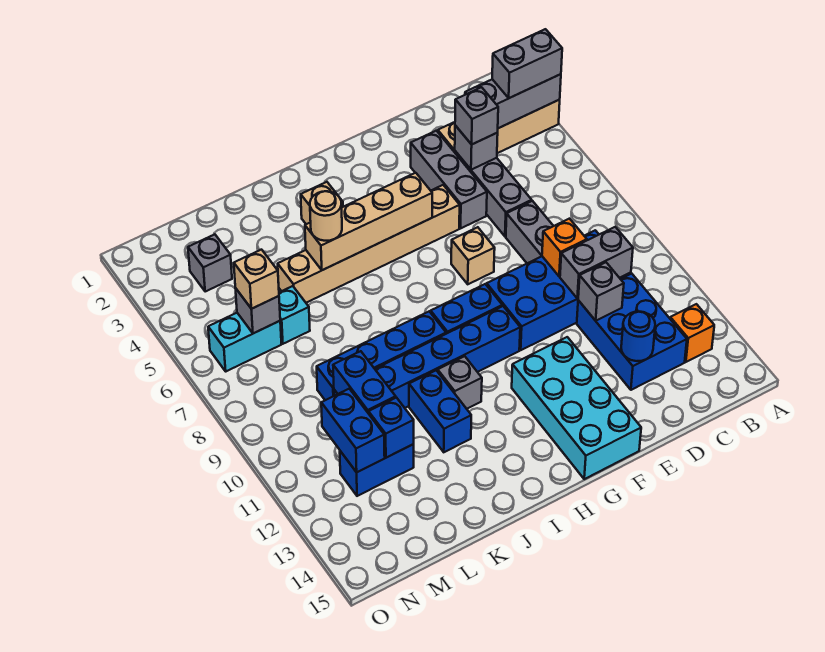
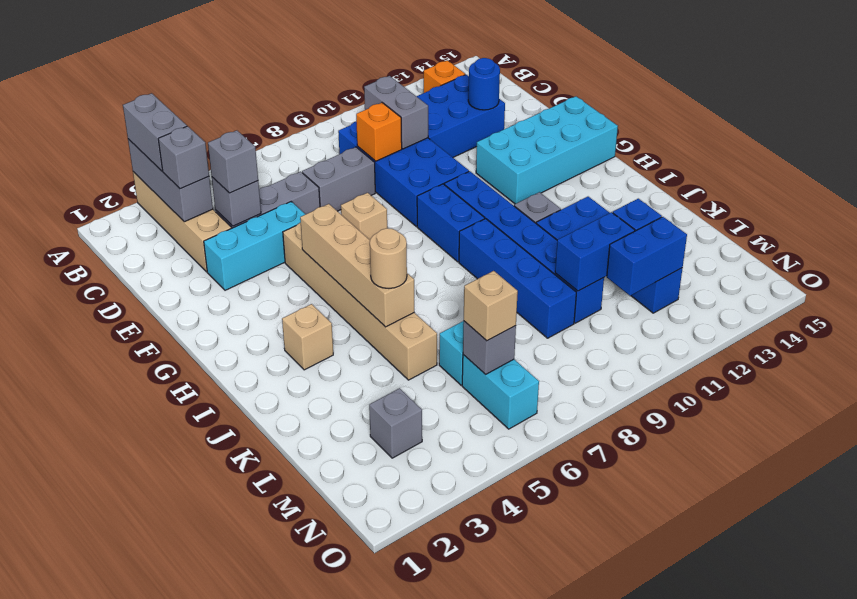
grey brick D11 level 2 -> grey brick C3 level 3
grey brick E3:E5 level 1 -> cyan brick E3:E5 level 1

